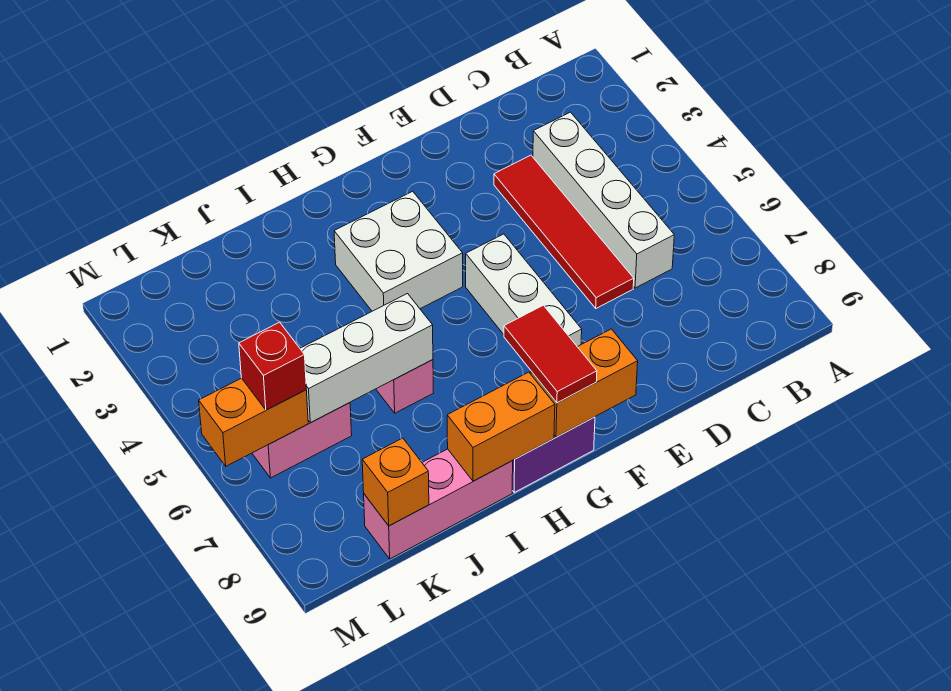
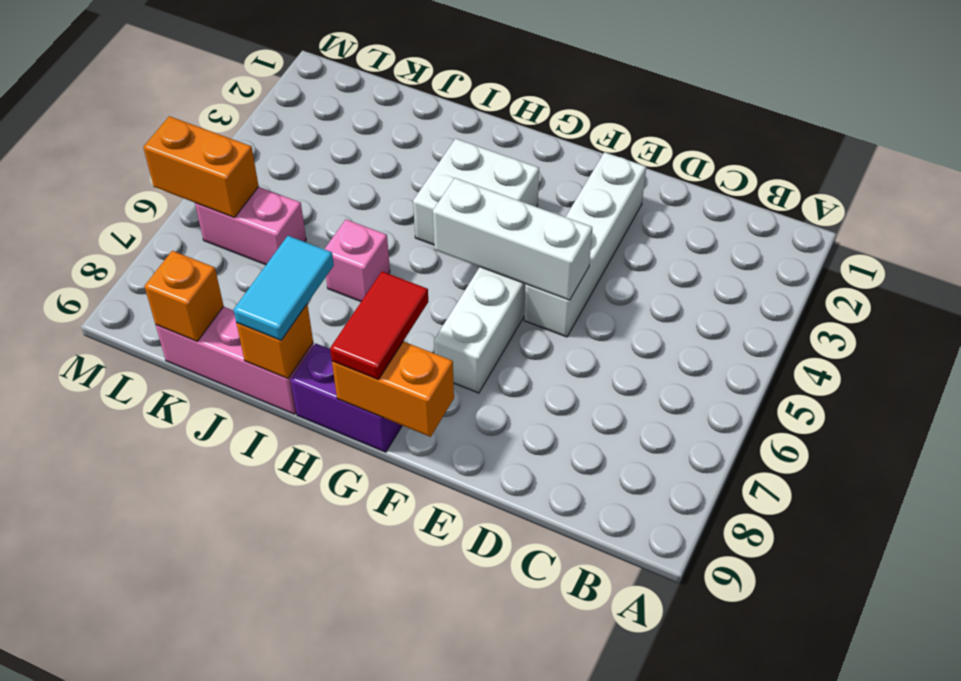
white brick C3:C6 level 1 -> white brick E2:E5 level 1
red tile D3:D6 level 1 -> none
orange brick H9:I9 level 2 -> orange brick I9 level 2
white brick I6:K6 level 2 -> white brick E5:G5 level 2
none -> cyan tile I8:I9 level 3
red brick L6 level 3 -> none

